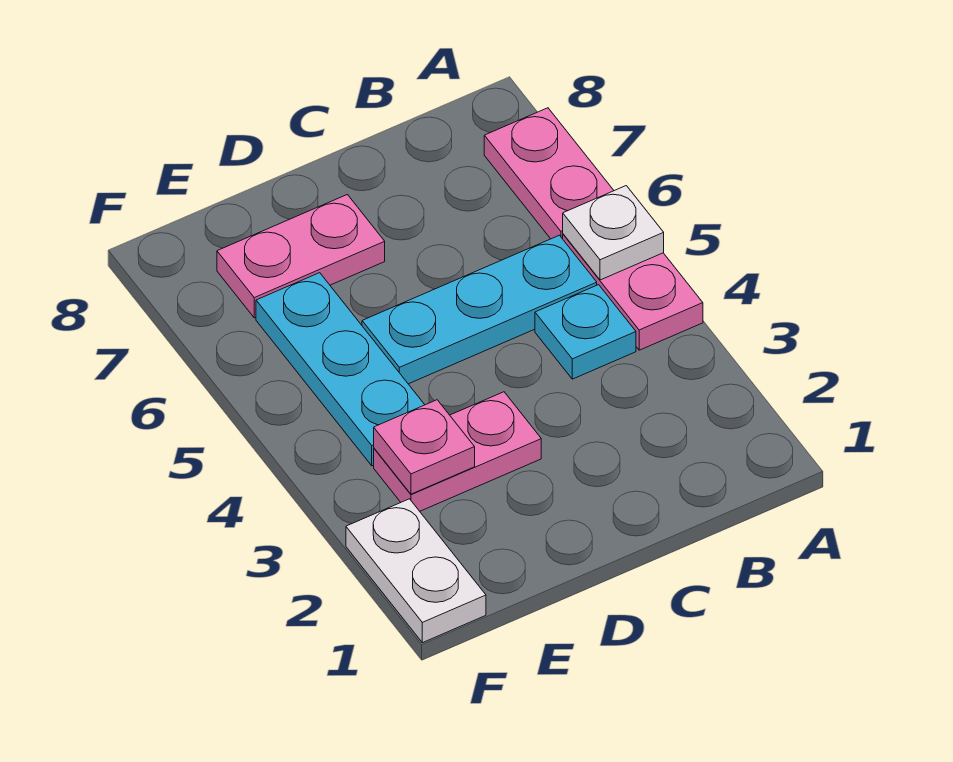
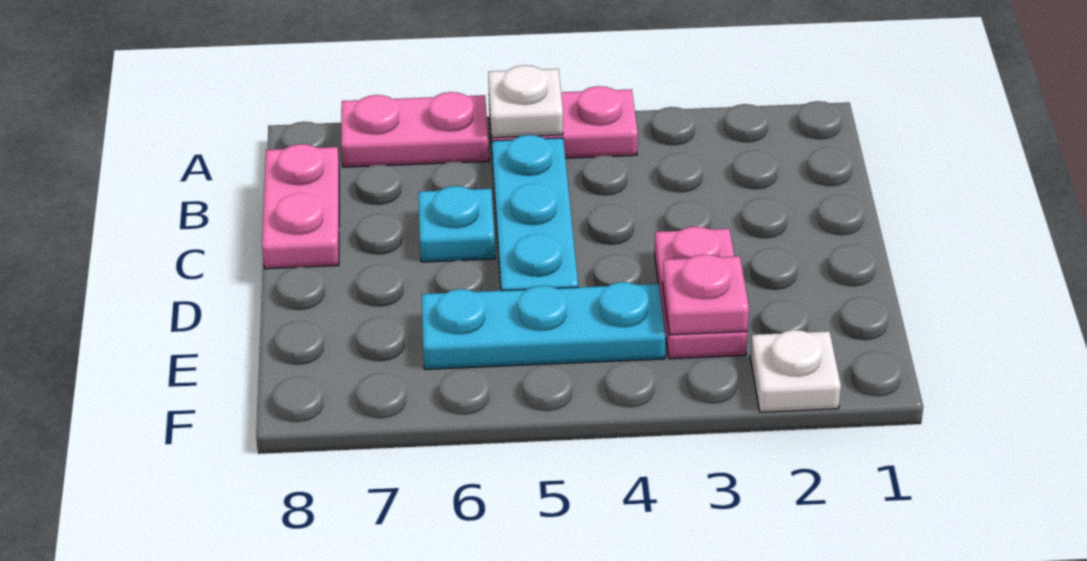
cyan plate B4 level 1 -> cyan plate C6 level 1
pink plate D7:E7 level 1 -> pink plate B8:C8 level 1
white plate F1:F2 level 1 -> white plate F2 level 1

